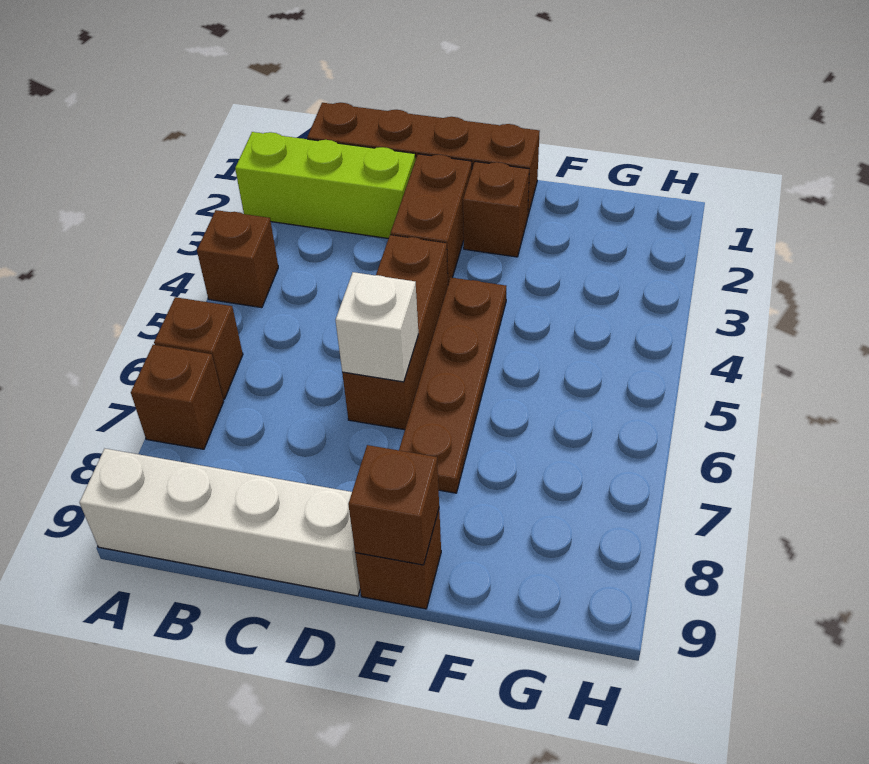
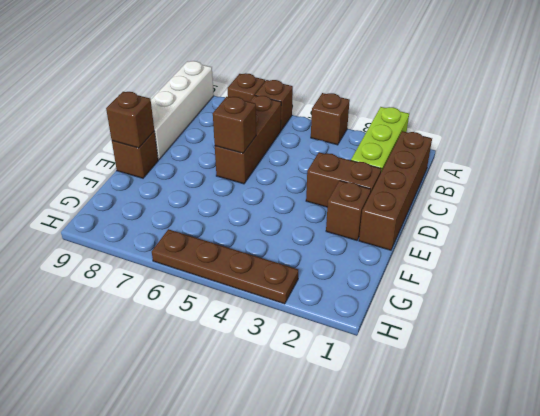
brown brick D4:D6 level 1 -> brown brick B6:D6 level 1
white brick D6 level 2 -> brown brick D6 level 2
brown plate E4:E7 level 1 -> brown plate H3:H6 level 1

